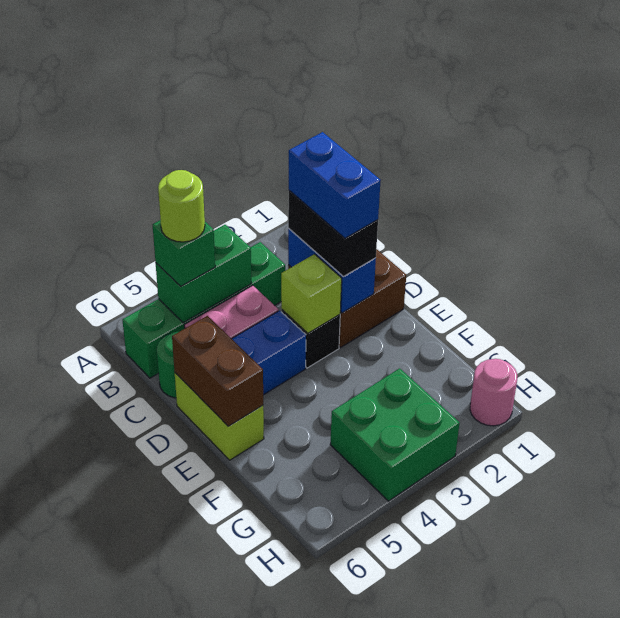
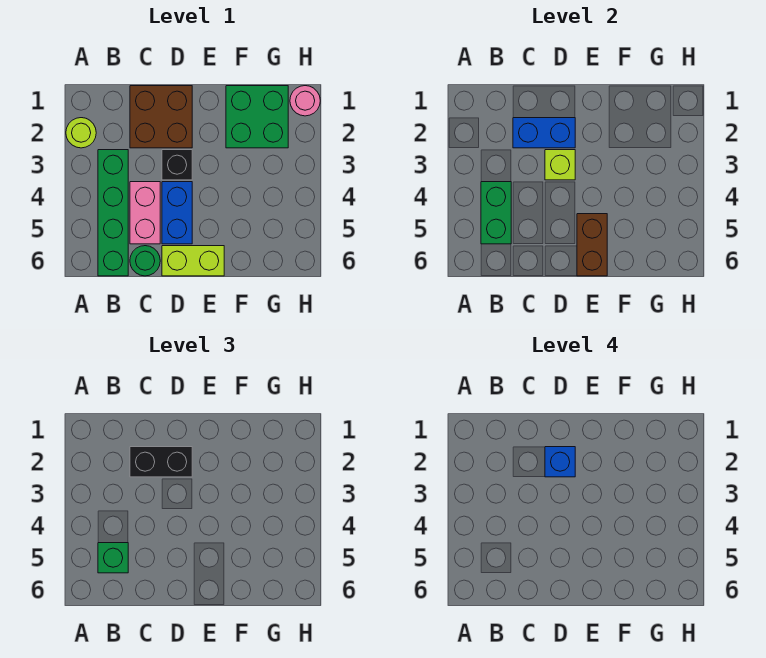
lime round brick B5 level 4 -> lime round brick A2 level 1
blue brick C2:D2 level 4 -> blue brick D2 level 4
brown brick D6:E6 level 2 -> brown brick E5:E6 level 2
green brick G3:H4 level 1 -> green brick F1:G2 level 1

